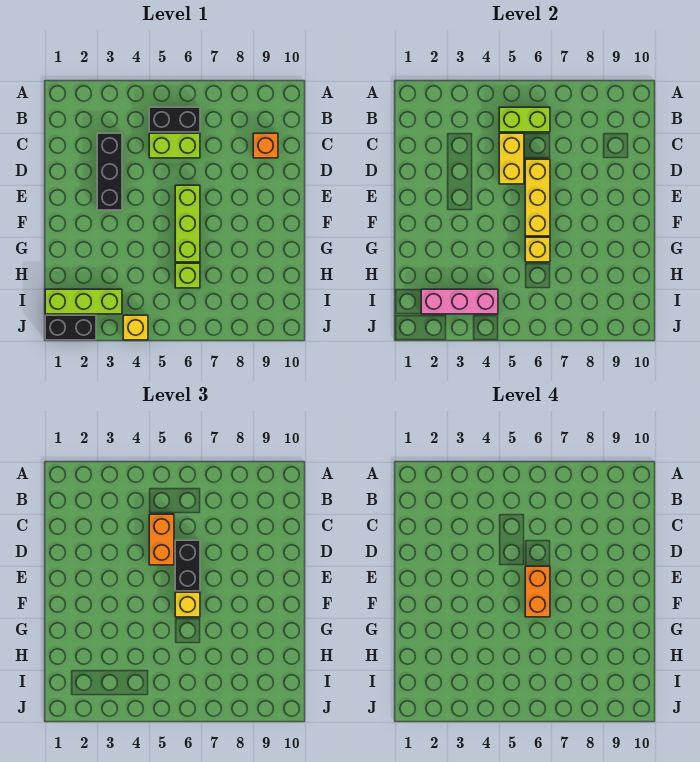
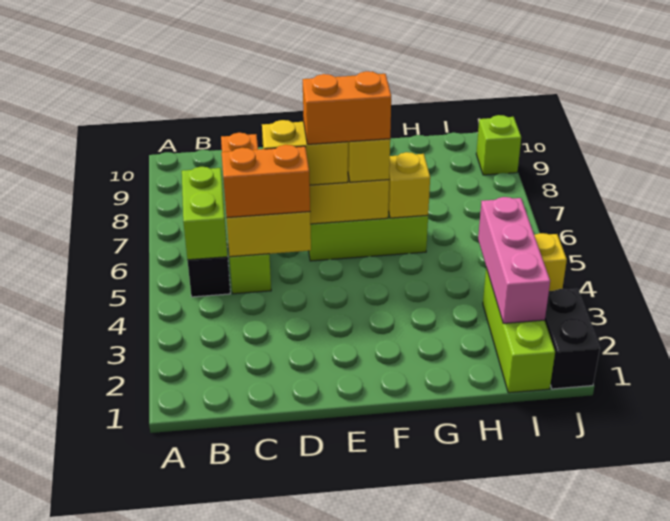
black brick C3:E3 level 1 -> none
black brick D6:E6 level 3 -> yellow brick D6:E6 level 3
lime brick H6 level 1 -> lime brick J9 level 1

